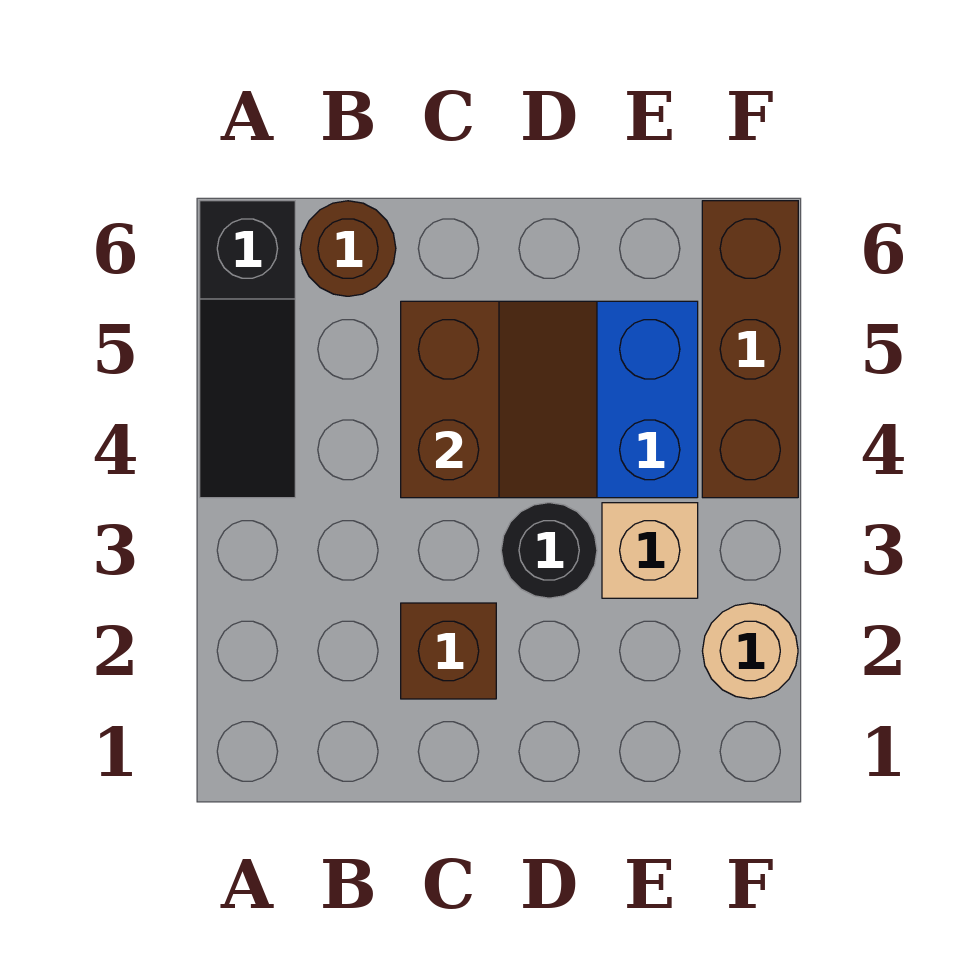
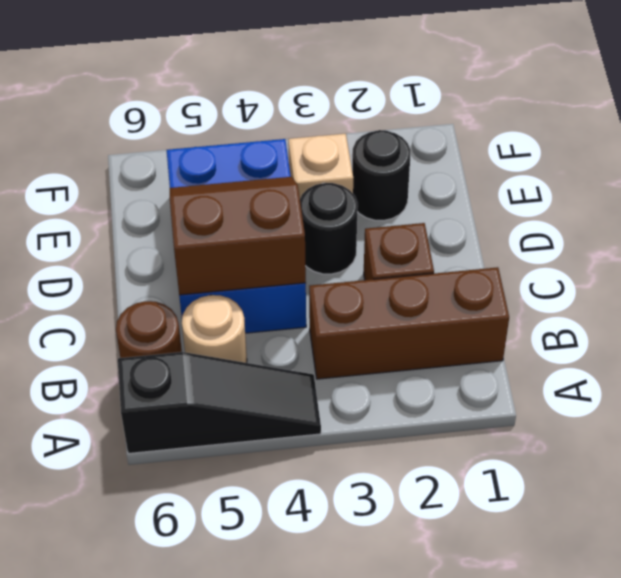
none -> black round brick E2 level 1
tan round brick F2 level 1 -> tan round brick B5 level 1
brown brick F4:F6 level 1 -> brown brick B1:B3 level 1

